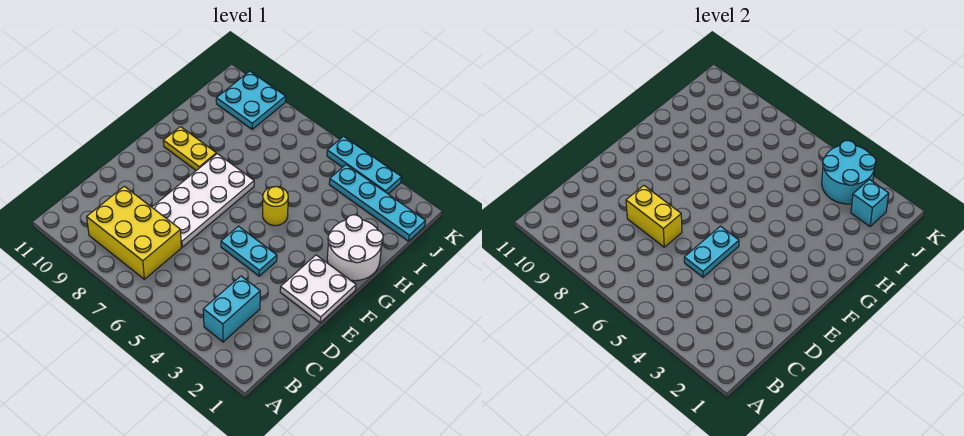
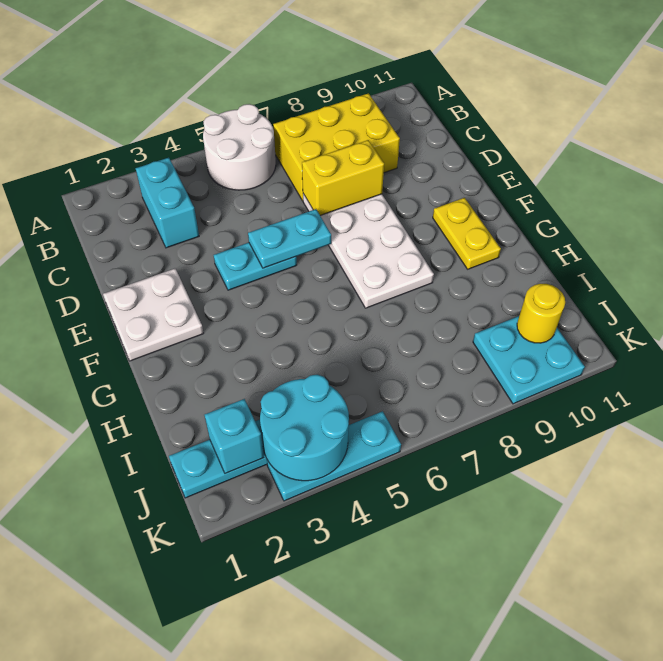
cyan plate D5:E5 level 2 -> cyan plate E5:E6 level 2
white round brick G1:H2 level 1 -> white round brick A5:B6 level 1
yellow round brick G5 level 1 -> yellow round brick J10 level 2
yellow plate G9:G10 level 1 -> yellow plate F10:G10 level 1

